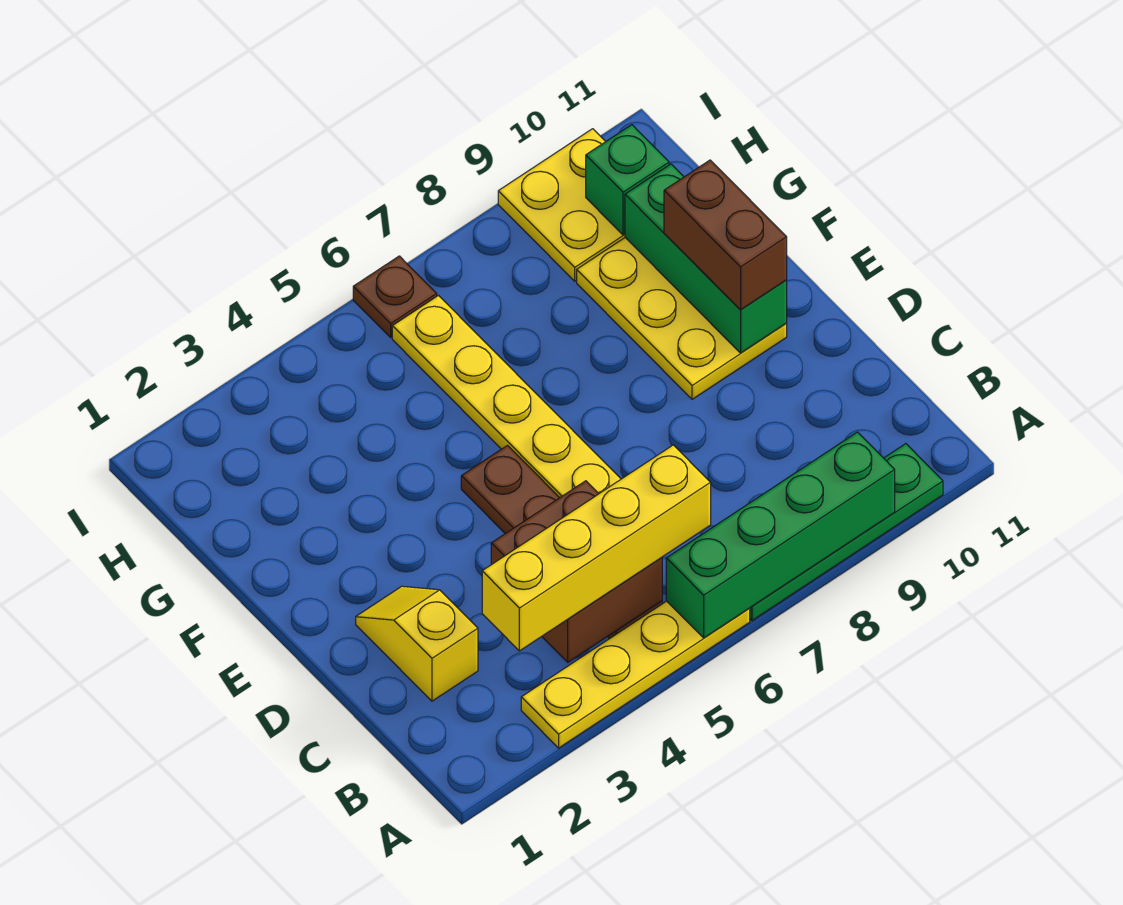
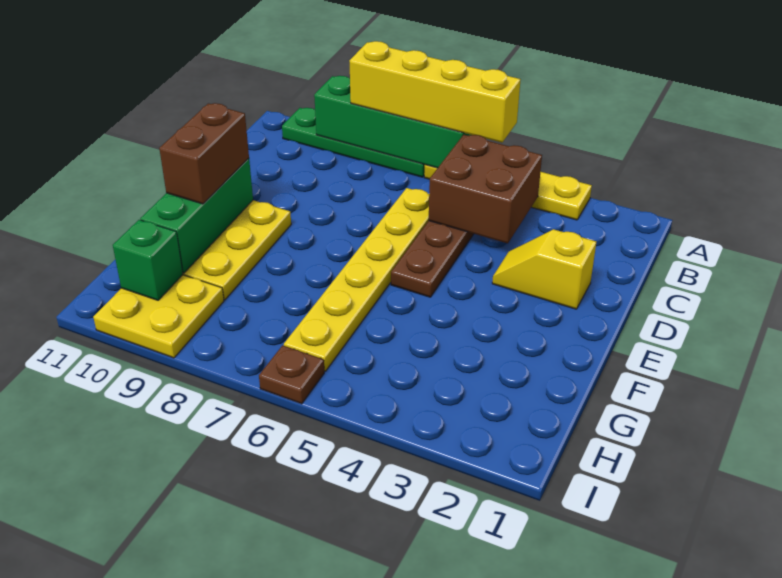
yellow brick B3:B6 level 3 -> yellow brick A5:A8 level 3
yellow slope C2:D2 level 1 top C -> yellow slope D2:D3 level 1 top 2

